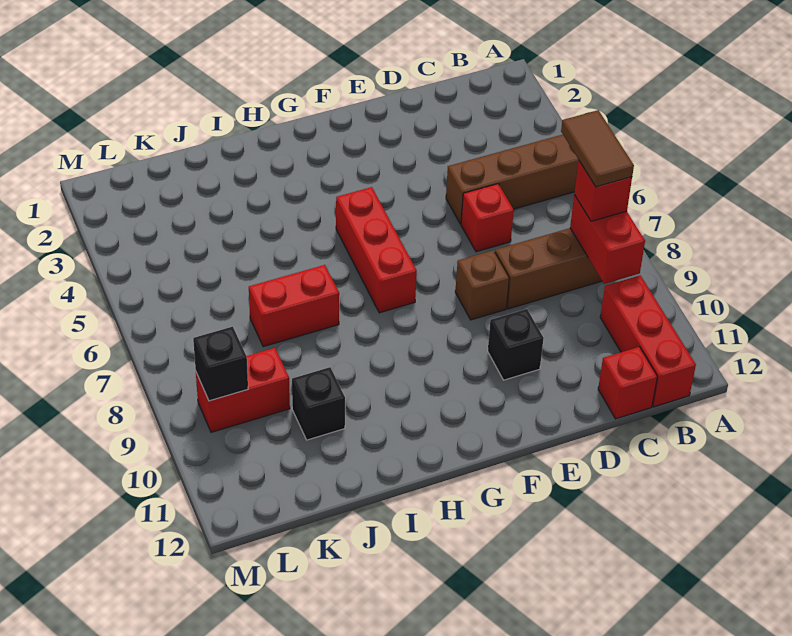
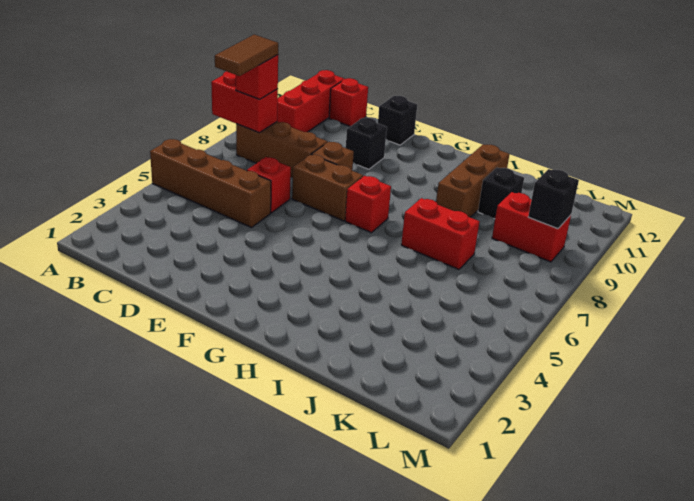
red brick B8:B9 level 2 -> red brick A8:B8 level 2
none -> brown brick E7:F7 level 1
none -> black brick E12 level 1
red brick G5:G7 level 1 -> red brick G7 level 1
none -> brown brick I9:I11 level 1

